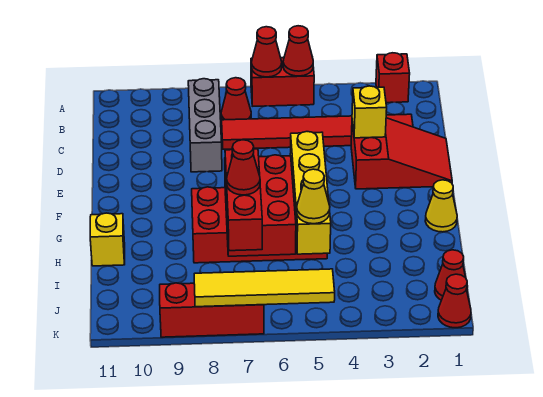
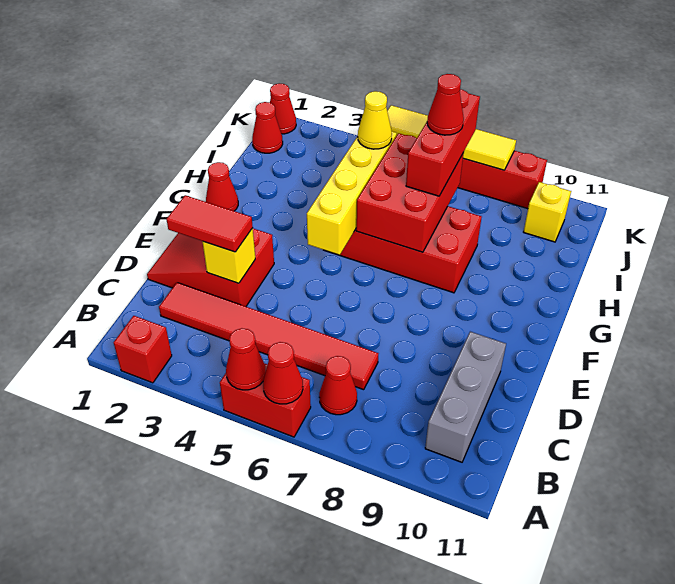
grey brick B8:D8 level 1 -> grey brick B10:D10 level 1
none -> red tile D2:D3 level 3
yellow cone G1 level 1 -> red cone G1 level 1
yellow brick H11 level 1 -> yellow brick J10 level 1

